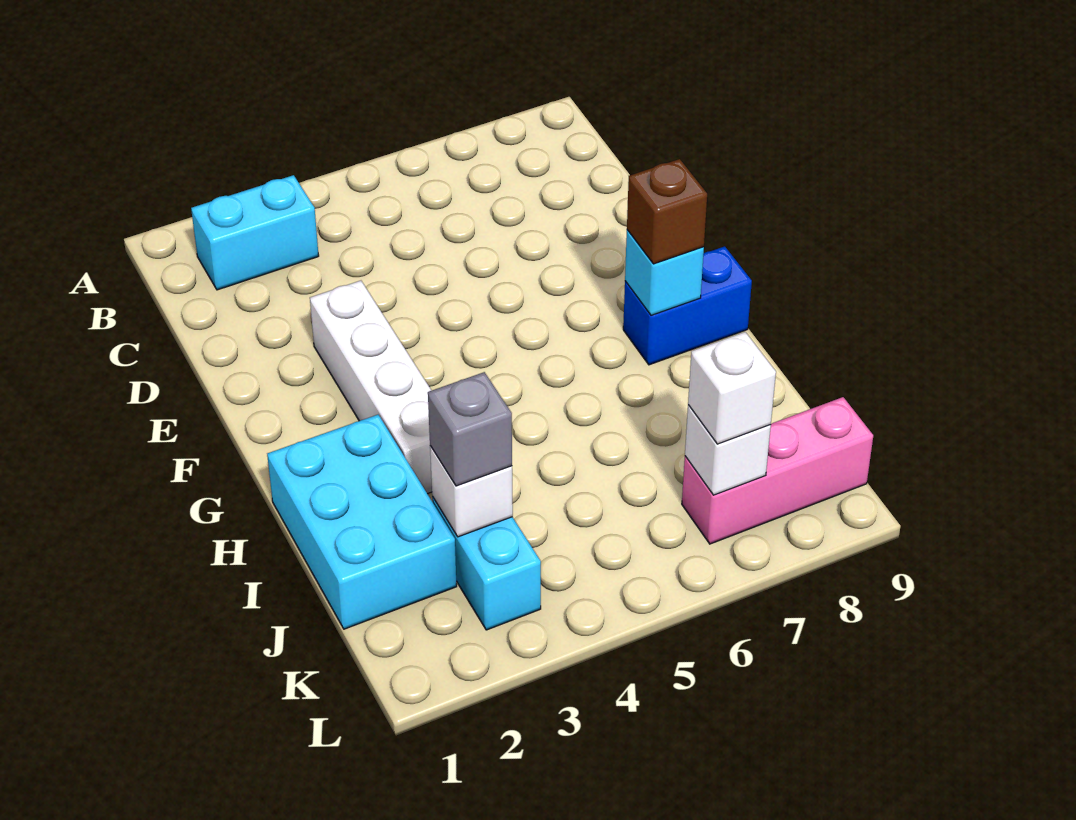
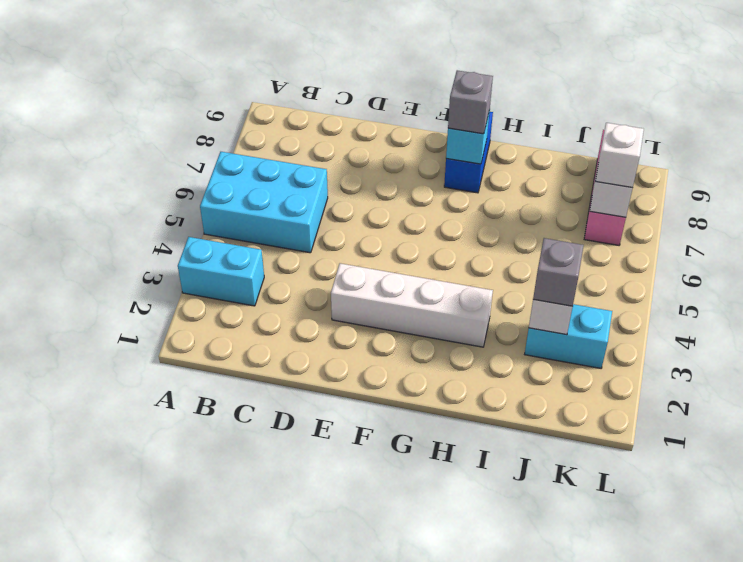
cyan brick B2:B3 level 1 -> cyan brick A3:B3 level 1
brown brick G8 level 3 -> grey brick G8 level 3
cyan brick H1:J2 level 1 -> cyan brick A5:C6 level 1

